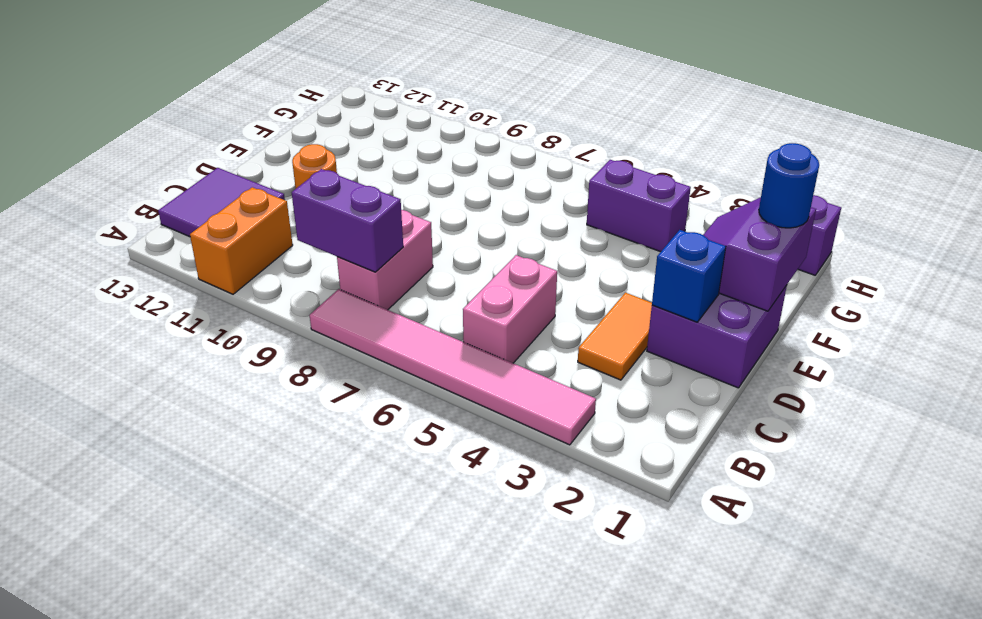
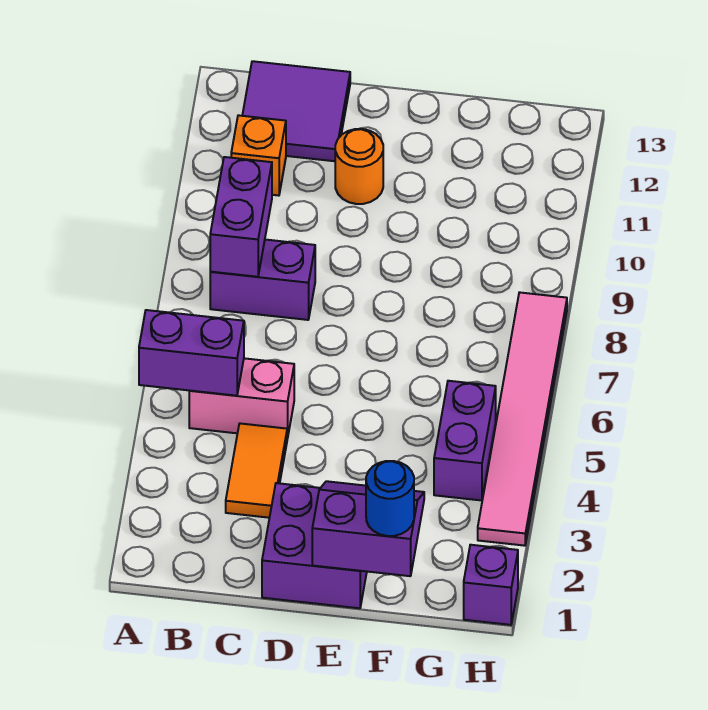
pink tile A3:A8 level 1 -> pink tile H3:H8 level 1
none -> purple brick A5:B5 level 2
orange brick A11:B11 level 1 -> orange brick B11 level 1
pink brick B8:C8 level 1 -> purple brick B8:C8 level 1
orange tile C3:D3 level 1 -> orange tile C3:C4 level 1
blue brick D2 level 2 -> none

